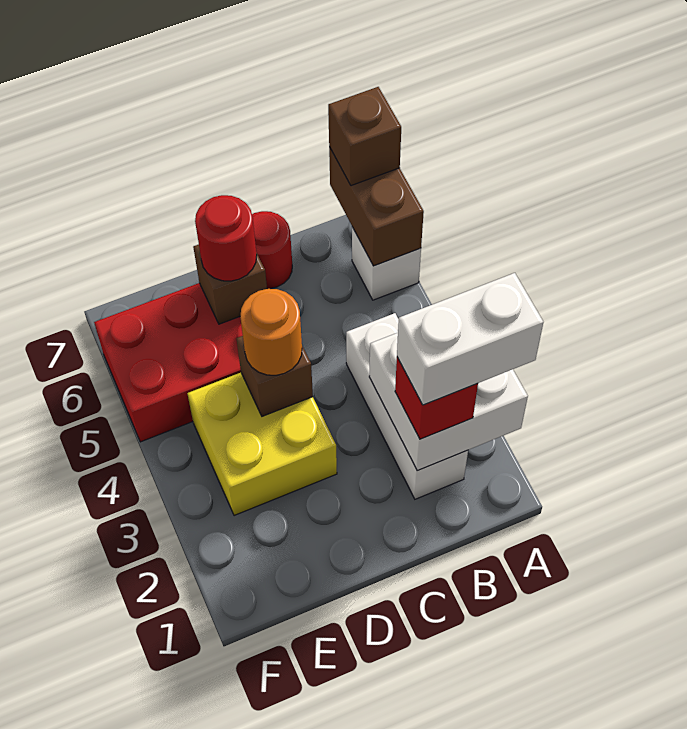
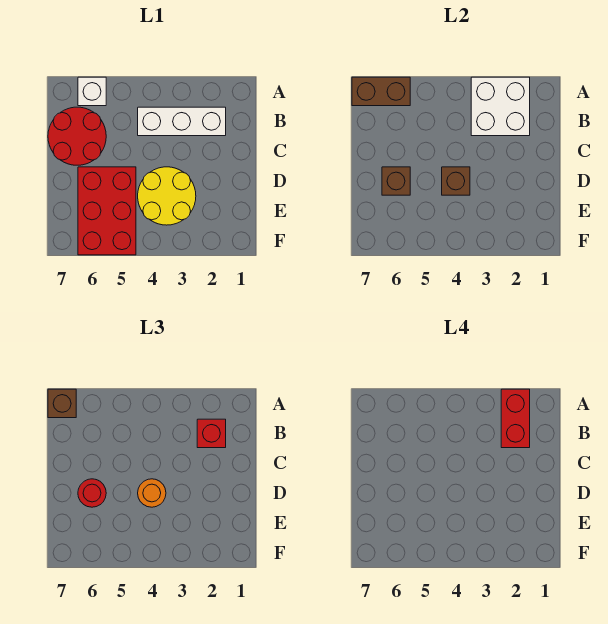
white brick A2:B2 level 4 -> red brick A2:B2 level 4
red round brick C7 level 1 -> red round brick B6:C7 level 1
yellow brick D3:E4 level 1 -> yellow round brick D3:E4 level 1

